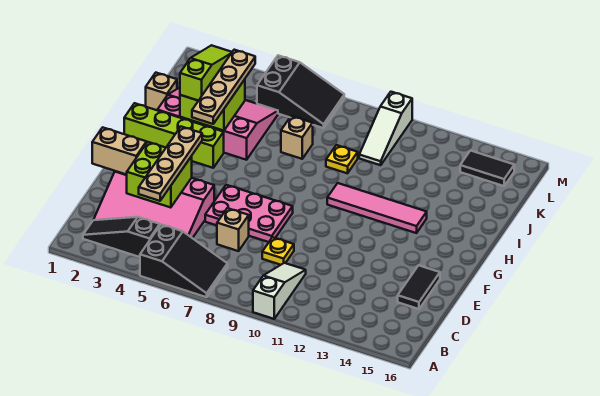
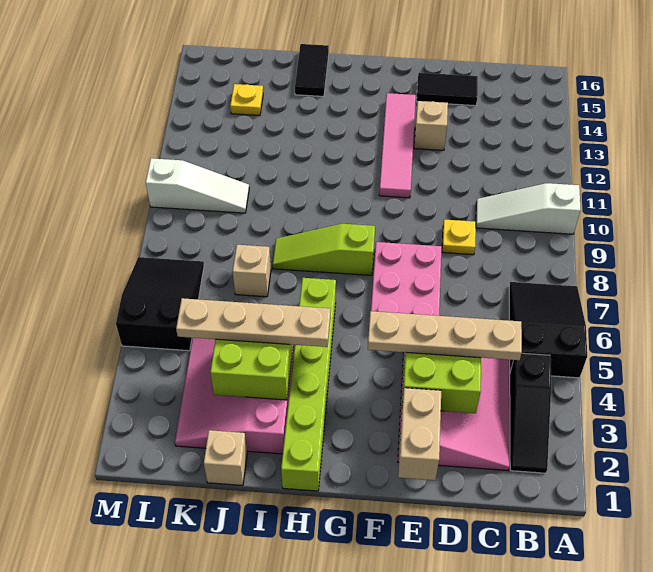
tan brick D7 level 1 -> tan brick E13 level 1
lime brick H1:H4 level 1 -> lime brick H1:H6 level 1
pink tile H10:H13 level 1 -> pink tile F11:F14 level 1
lime slope I3:K3 level 3 top I -> lime slope G8:I8 level 1 top G
yellow plate J9 level 1 -> yellow plate K14 level 1
black tile L14:L15 level 1 -> black tile I15:I16 level 1

